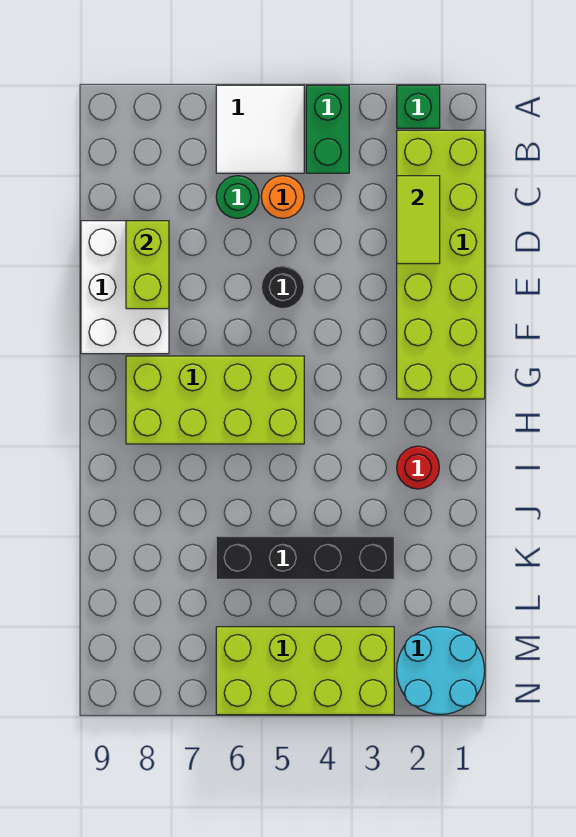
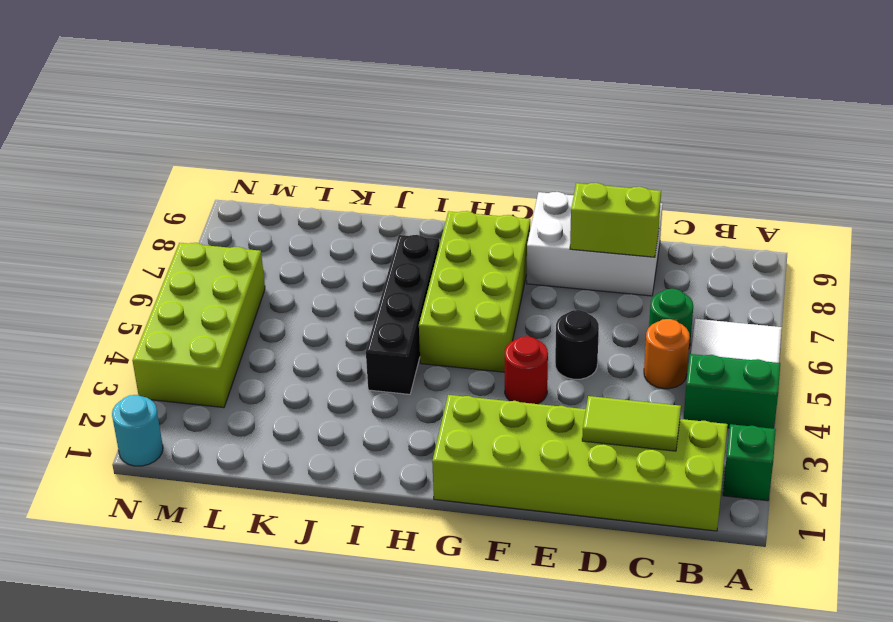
red round brick I2 level 1 -> red round brick F4 level 1
black brick K3:K6 level 1 -> black brick I4:I7 level 1
cyan round brick M1:N2 level 1 -> cyan round brick N1 level 1

